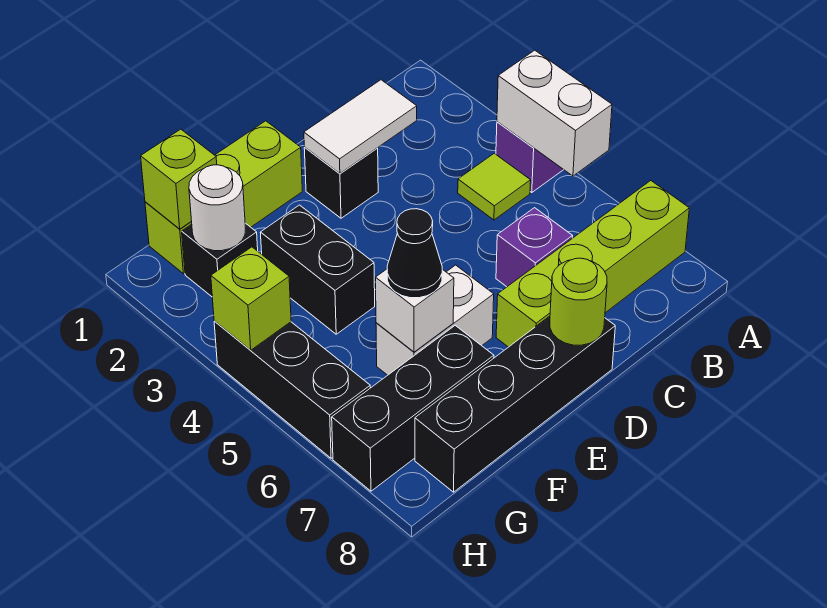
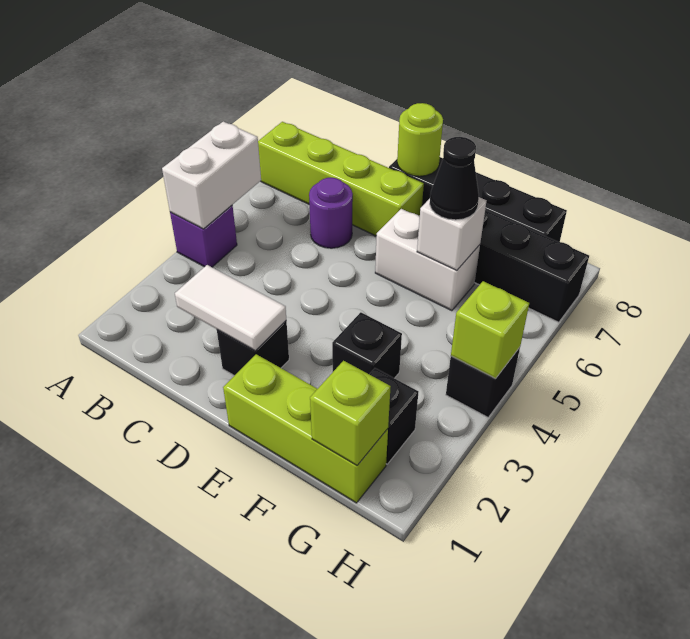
lime tile B4 level 1 -> none
purple brick C6 level 1 -> purple round brick C6 level 1
black brick F3:F4 level 1 -> black brick F3 level 1
white round brick G2 level 2 -> none
black brick H4:H6 level 1 -> black brick H4 level 1

